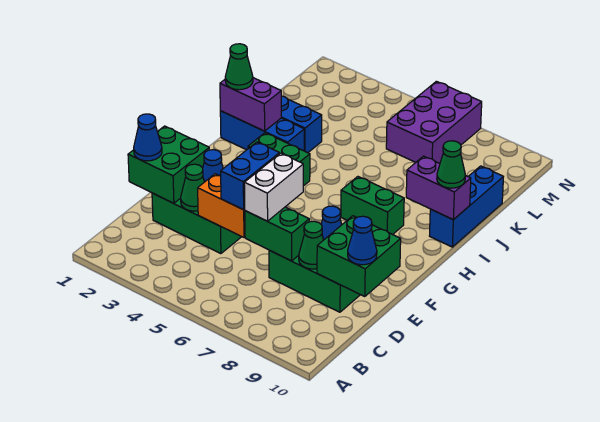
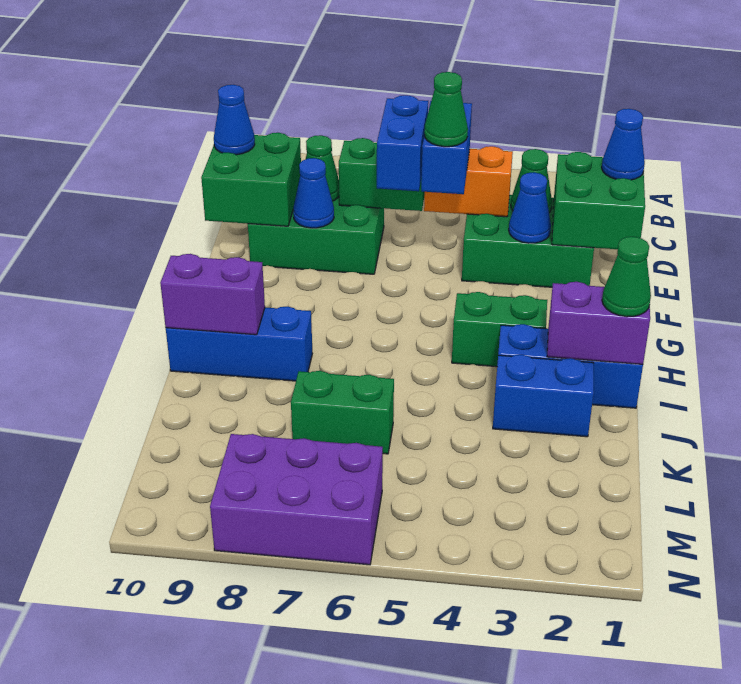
white brick D6:E6 level 3 -> blue brick D6:E6 level 3
green brick H7:H8 level 1 -> green brick K6:K7 level 1
blue brick I10:K10 level 1 -> blue brick I8:I10 level 1
green cone I10 level 3 -> green cone E5 level 4
purple brick L6:N7 level 1 -> purple brick M6:N8 level 1

